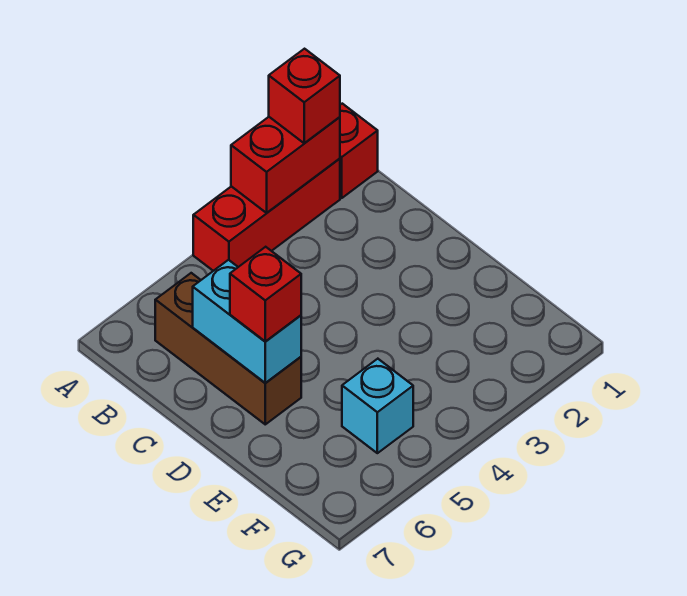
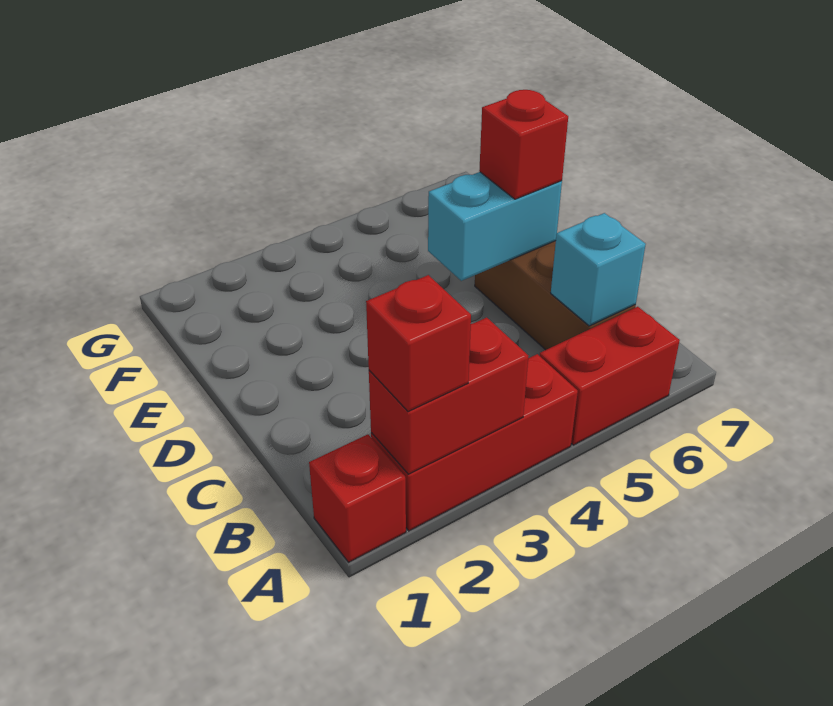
none -> red brick A5:A6 level 1
cyan brick C6:D6 level 2 -> cyan brick D5:D6 level 2
cyan brick F5 level 1 -> cyan brick B6 level 2

